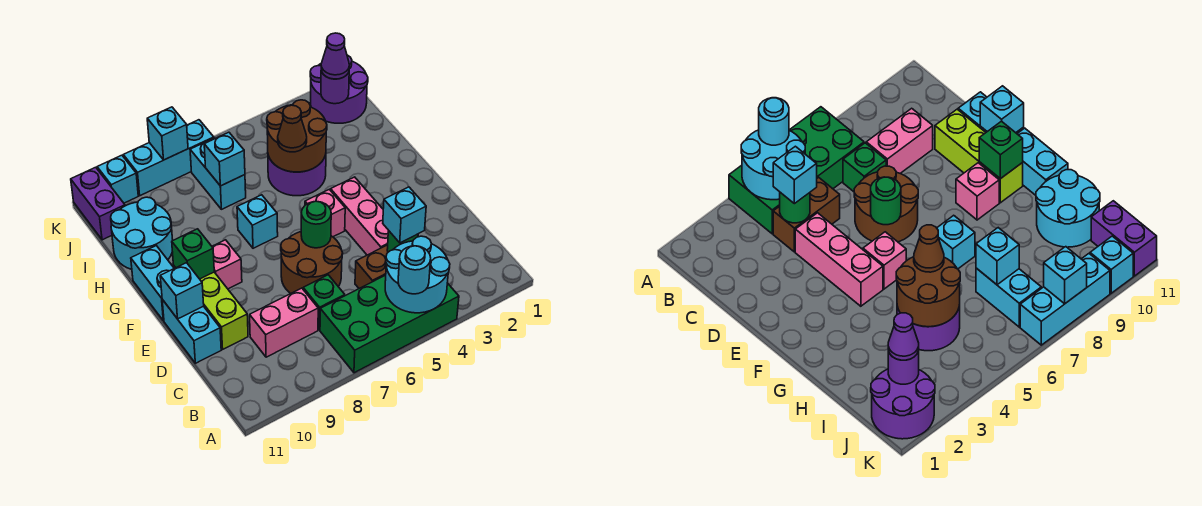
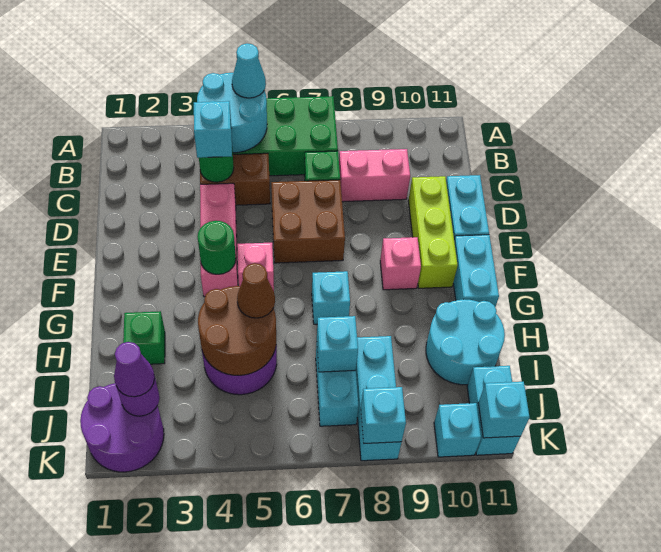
cyan round brick A5 level 3 -> cyan cone A5 level 3
brown round brick D6:E7 level 1 -> brown brick D6:E7 level 1
green round brick E6 level 2 -> green round brick F4 level 2
cyan brick E11 level 2 -> cyan brick K11 level 2
green brick F10 level 2 -> green brick H2 level 1
purple brick J11:K11 level 1 -> cyan brick J11:K11 level 1
cyan brick K7:K9 level 1 -> cyan brick I8:K8 level 1

